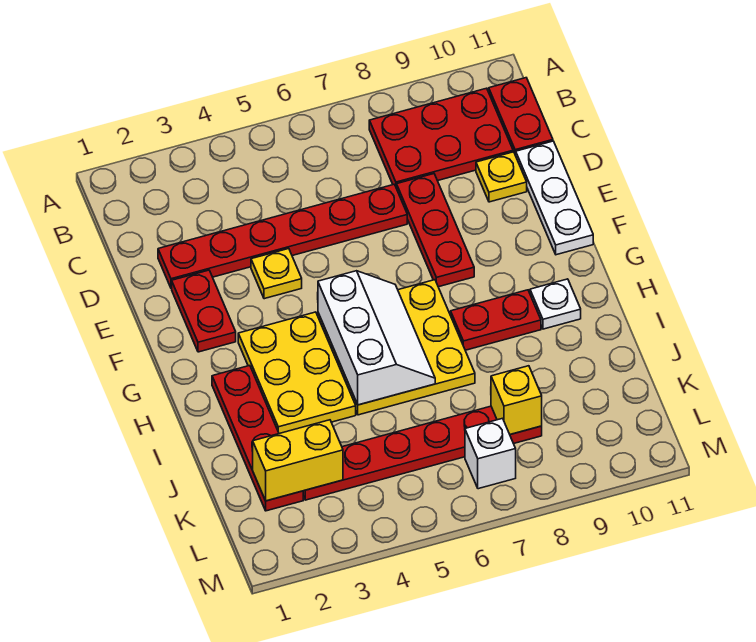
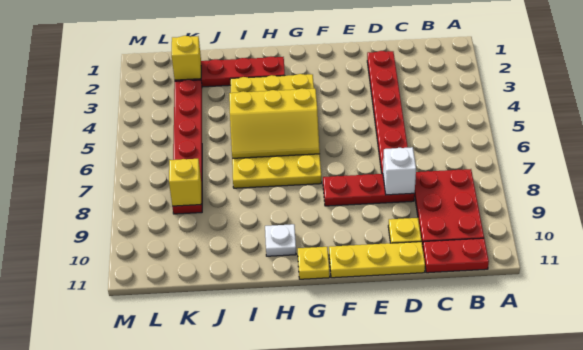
white plate D11:F11 level 1 -> yellow plate D11:F11 level 1
red plate E2:F2 level 1 -> none
yellow plate E4 level 1 -> yellow plate G11 level 1
white slope G5:I6 level 2 top 5 -> yellow slope G5:I6 level 2 top 5
red plate H8:H9 level 1 -> none
yellow brick K2:K3 level 2 -> yellow brick K2 level 2
white brick L7 level 1 -> white brick D8 level 2

